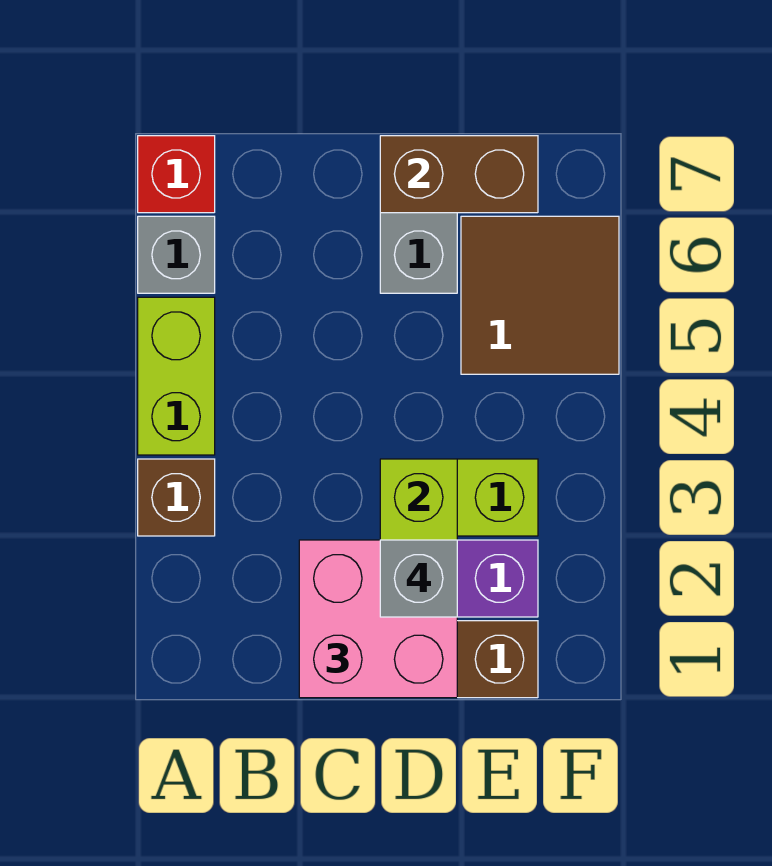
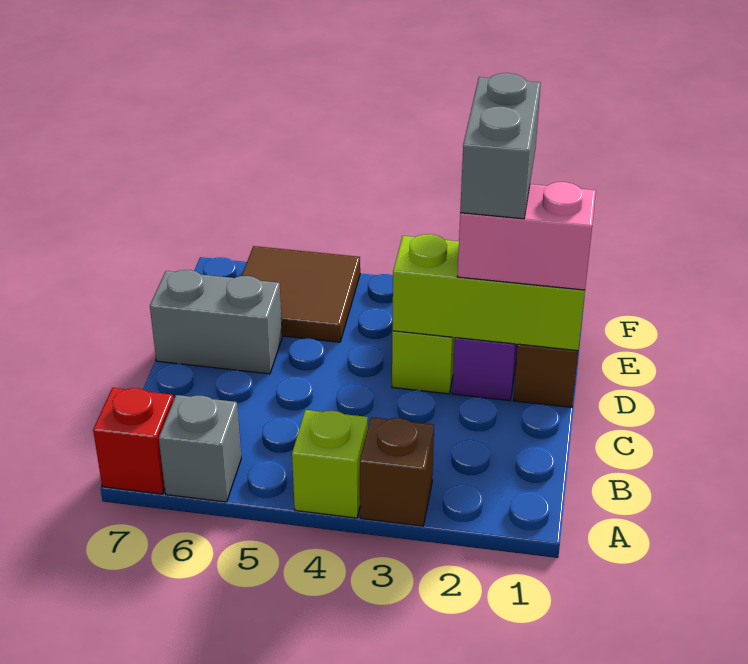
lime brick A4:A5 level 1 -> lime brick A4 level 1
pink brick C1:D2 level 3 -> pink brick D1:D2 level 3
grey brick D2 level 4 -> grey brick D2:E2 level 4
brown brick D7:E7 level 2 -> none

